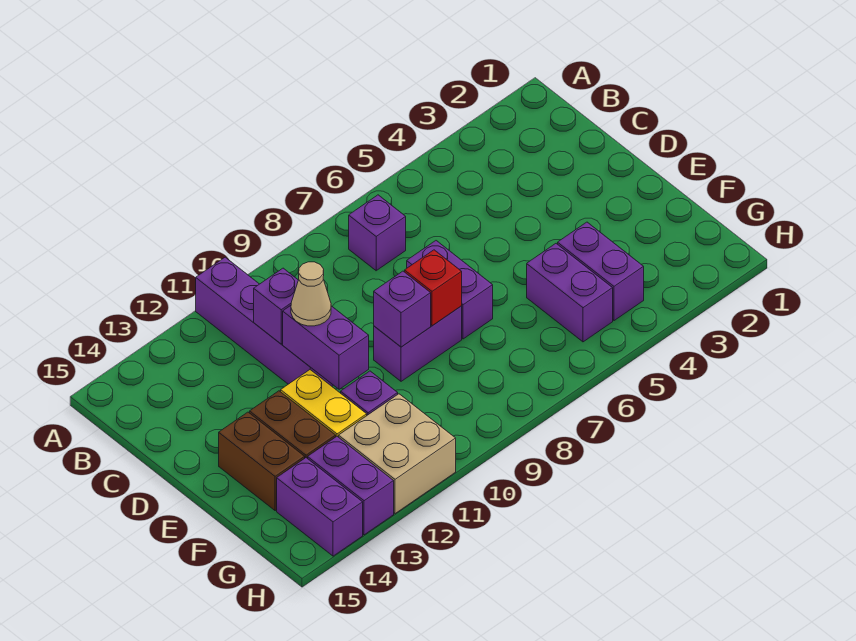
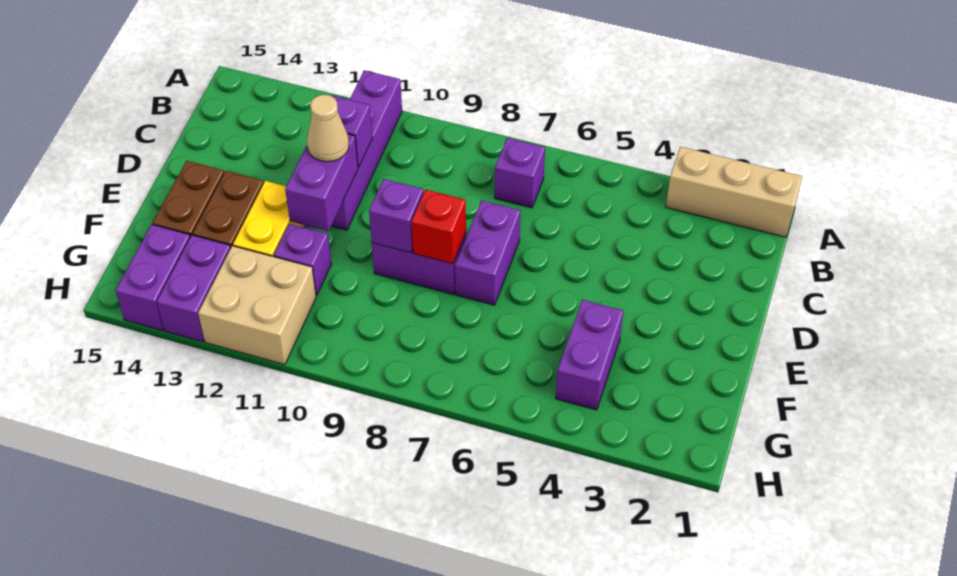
none -> tan brick A1:A3 level 1
purple brick F5:G5 level 1 -> none

